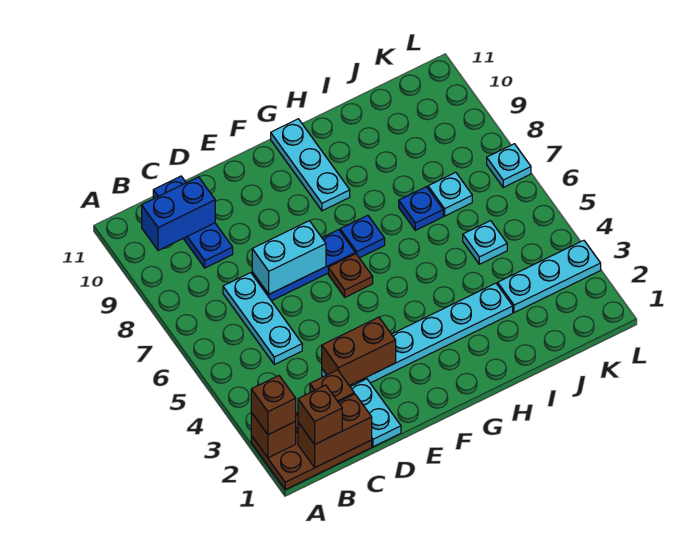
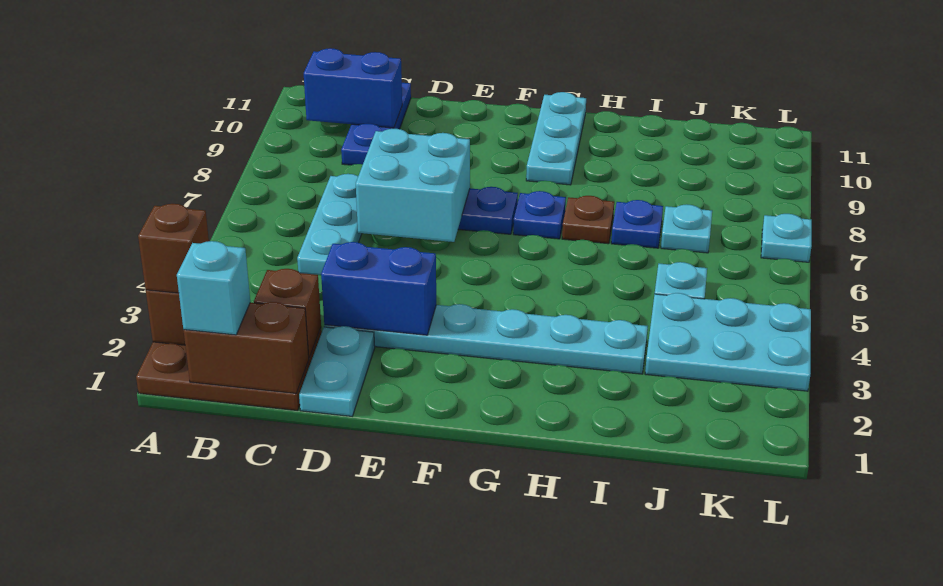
brown brick B1 level 3 -> cyan brick B1 level 3
brown brick D3:E3 level 2 -> blue brick D3:E3 level 2
cyan brick D7:E7 level 2 -> cyan brick D6:E7 level 2
brown plate F6 level 1 -> brown plate H7 level 1
cyan plate J3:L3 level 1 -> cyan plate J3:L4 level 1

